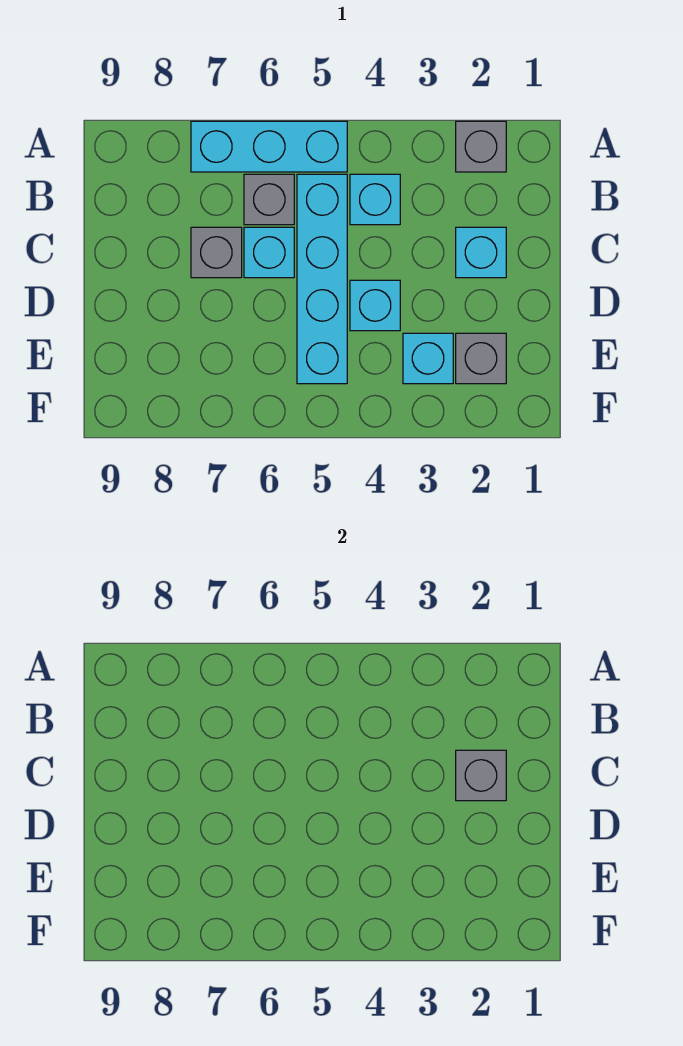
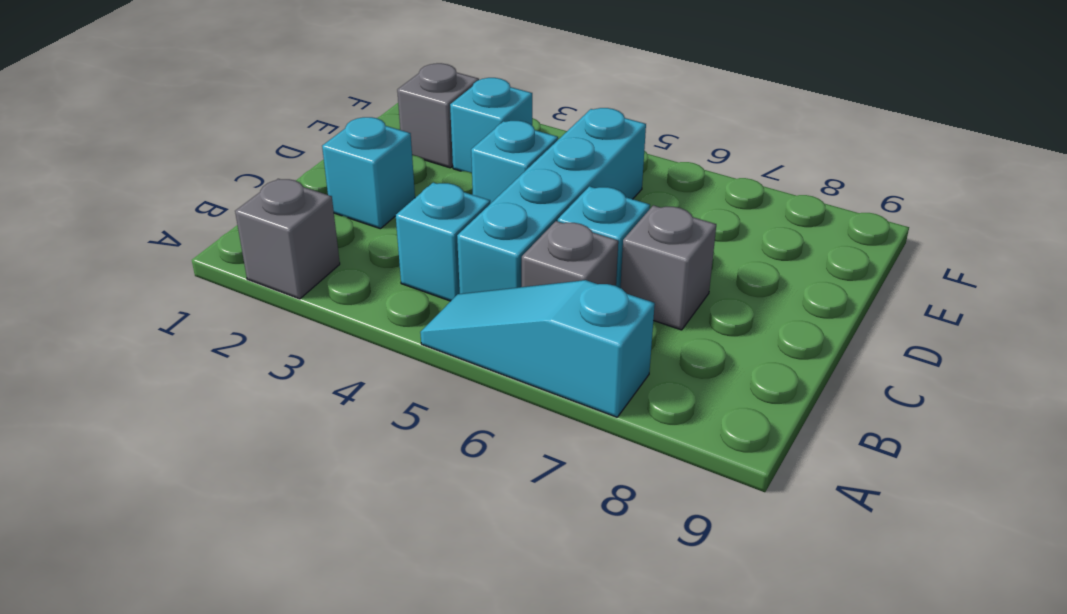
cyan brick A5:A7 level 1 -> cyan slope A5:A7 level 1 top 7
grey brick C2 level 2 -> none

